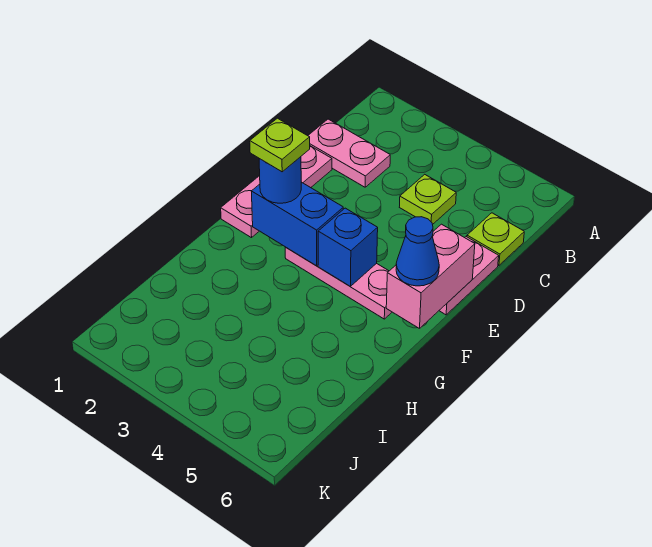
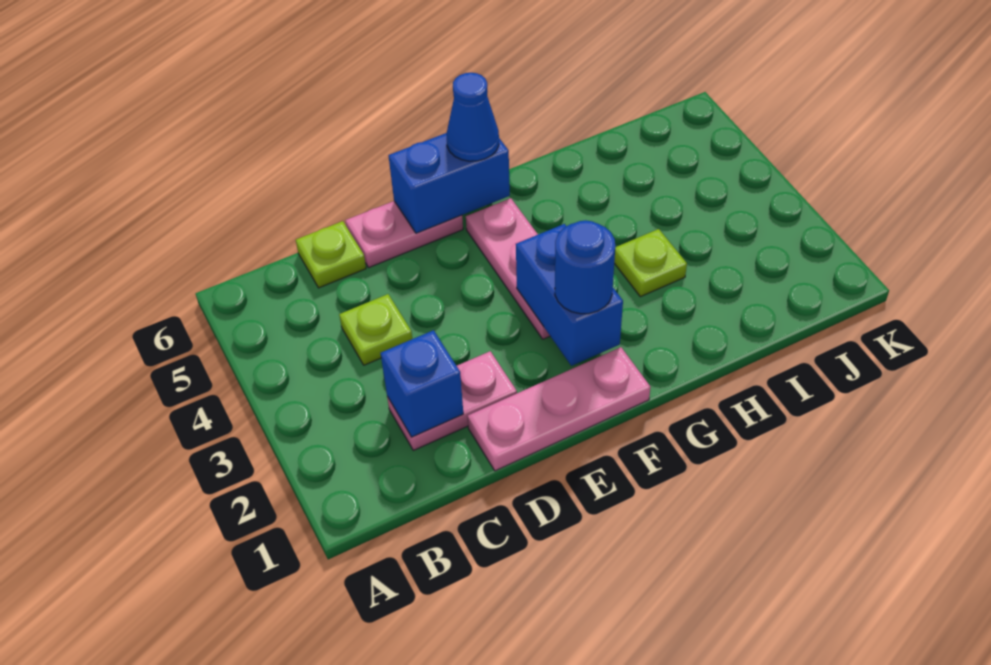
pink plate C1:C2 level 1 -> pink plate C2:D2 level 1
pink brick E6:F6 level 2 -> blue brick E6:F6 level 2
lime plate F2 level 4 -> lime plate H3 level 1
blue brick F4 level 2 -> blue brick C2 level 2

